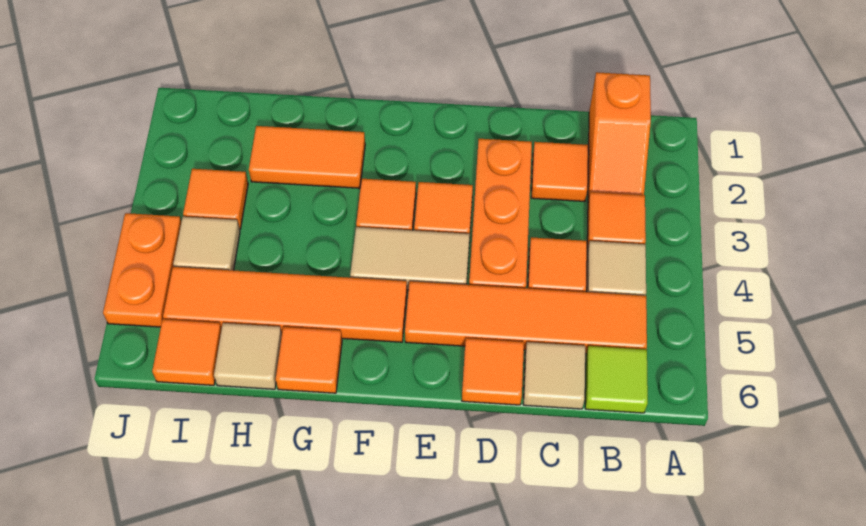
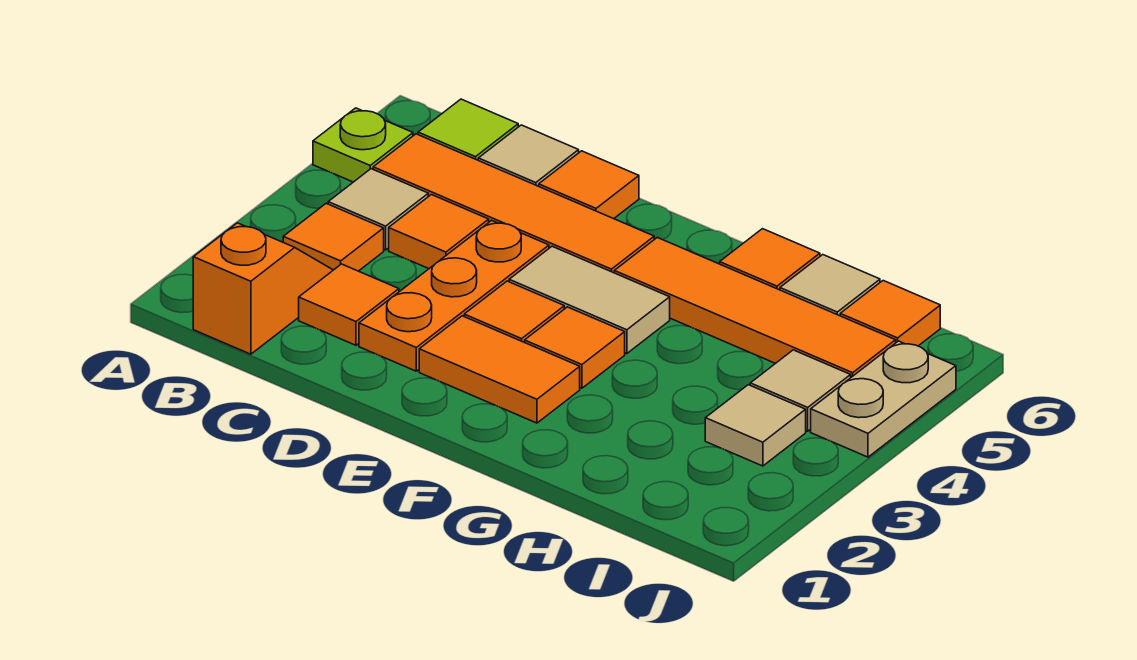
none -> lime plate A5 level 1
orange tile G2:H2 level 1 -> orange tile E2:F2 level 1
orange tile I3 level 1 -> tan tile I3 level 1
orange plate J4:J5 level 1 -> tan plate J4:J5 level 1

